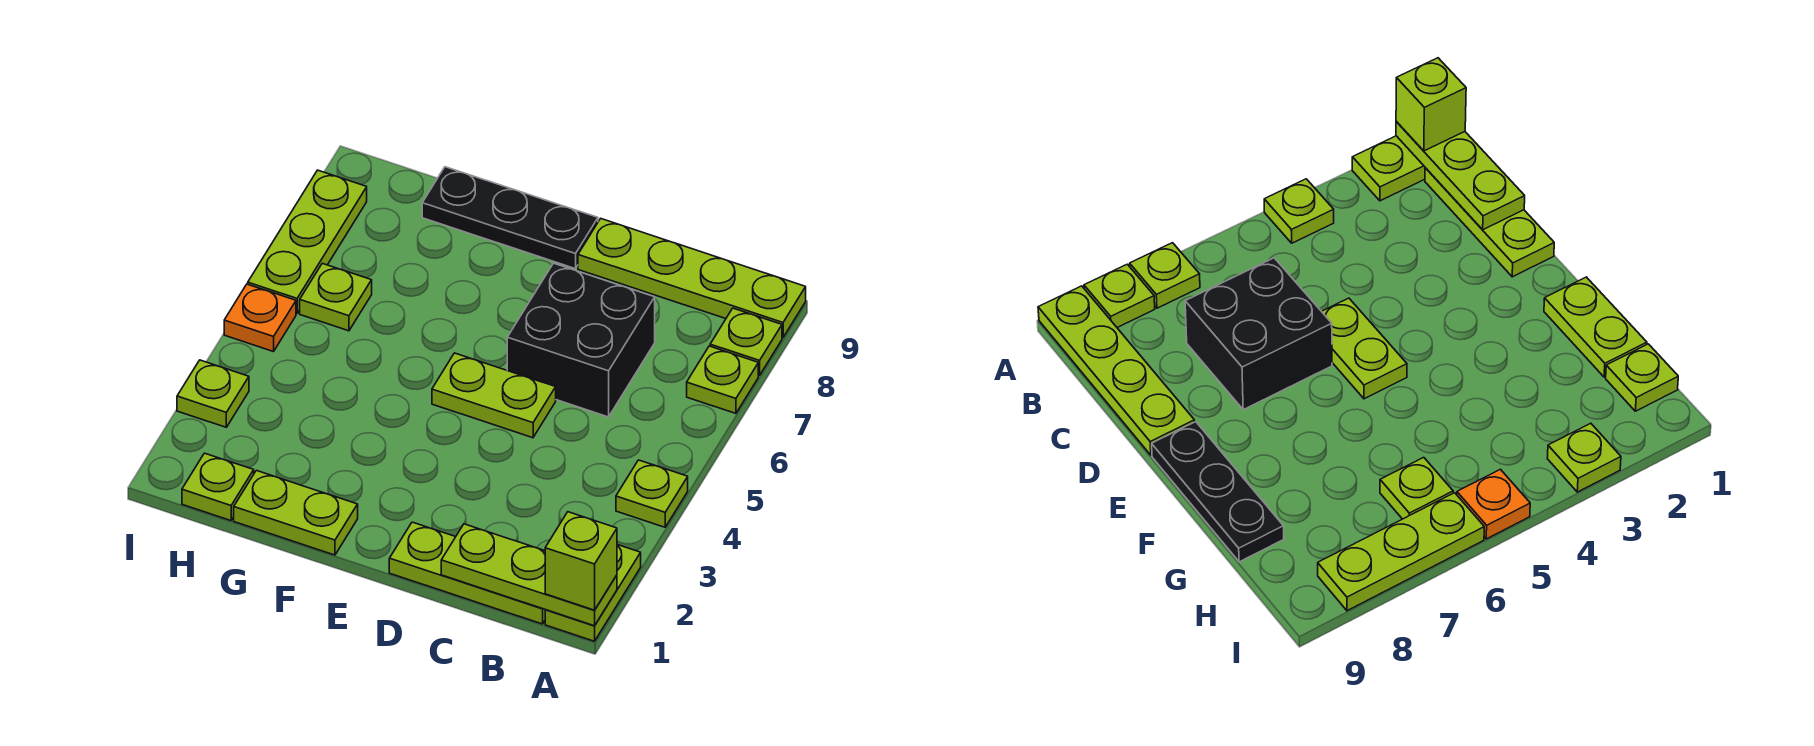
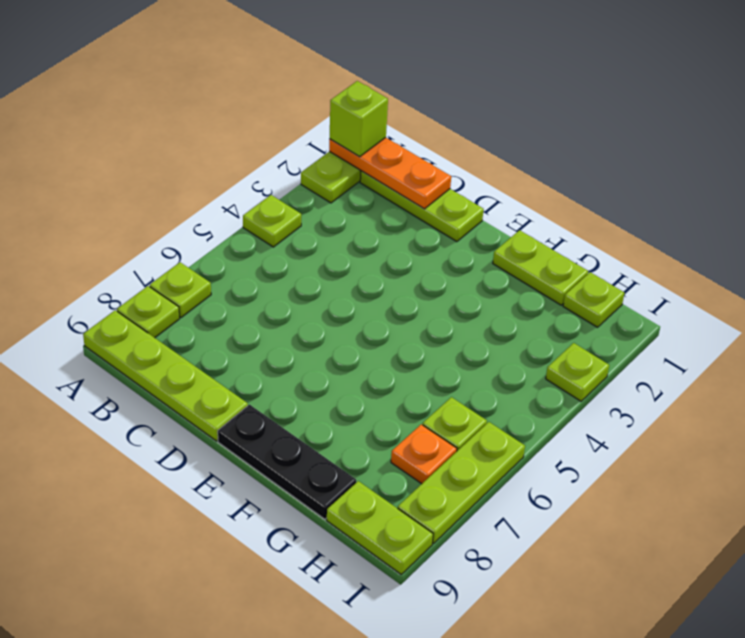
lime plate A1:C1 level 2 -> orange plate A1:C1 level 2
black brick C6:D7 level 1 -> none
lime plate D5:E5 level 1 -> lime plate H9:I9 level 1
orange plate I5 level 1 -> orange plate H7 level 1

